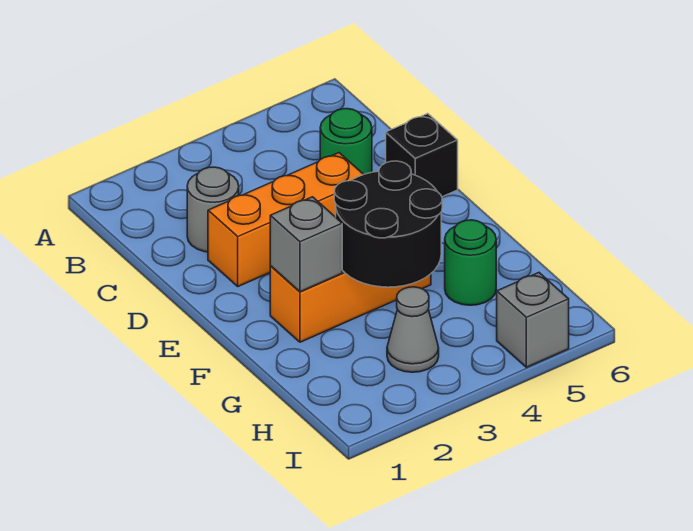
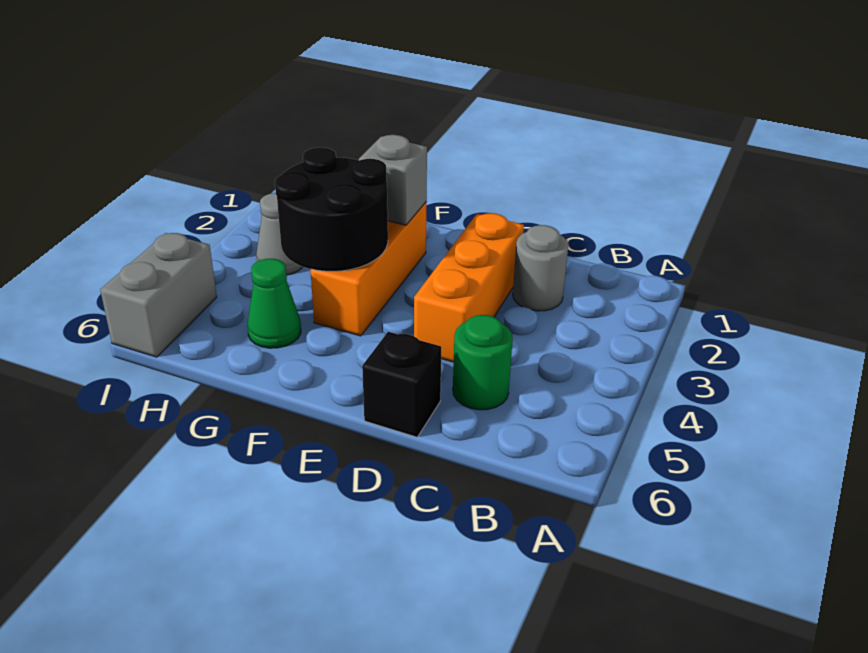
green round brick G5 level 1 -> green cone G5 level 1
grey brick I5 level 1 -> grey brick I5:I6 level 1

